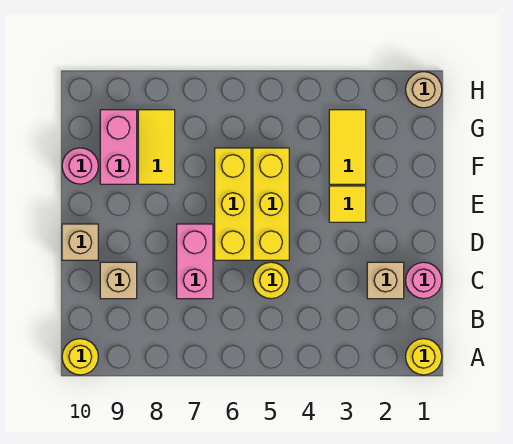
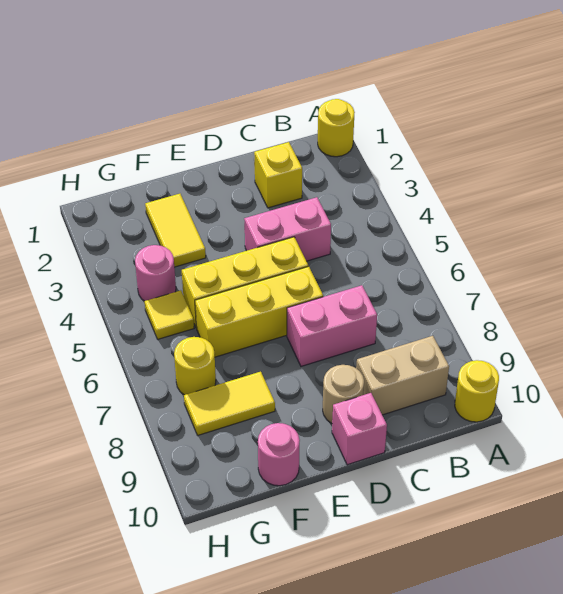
pink round brick C1 level 1 -> pink round brick G4 level 1
tan brick C2 level 1 -> yellow brick C2 level 1
yellow round brick C5 level 1 -> yellow round brick G7 level 1
tan brick C9 level 1 -> tan brick B9:C9 level 1
tan brick D10 level 1 -> pink brick D10 level 1
yellow tile E3 level 1 -> yellow tile G5 level 1
yellow tile F3:G3 level 1 -> yellow tile F2:F3 level 1
pink brick F9:G9 level 1 -> pink brick C4:D4 level 1
tan round brick H1 level 1 -> tan round brick D9 level 1

